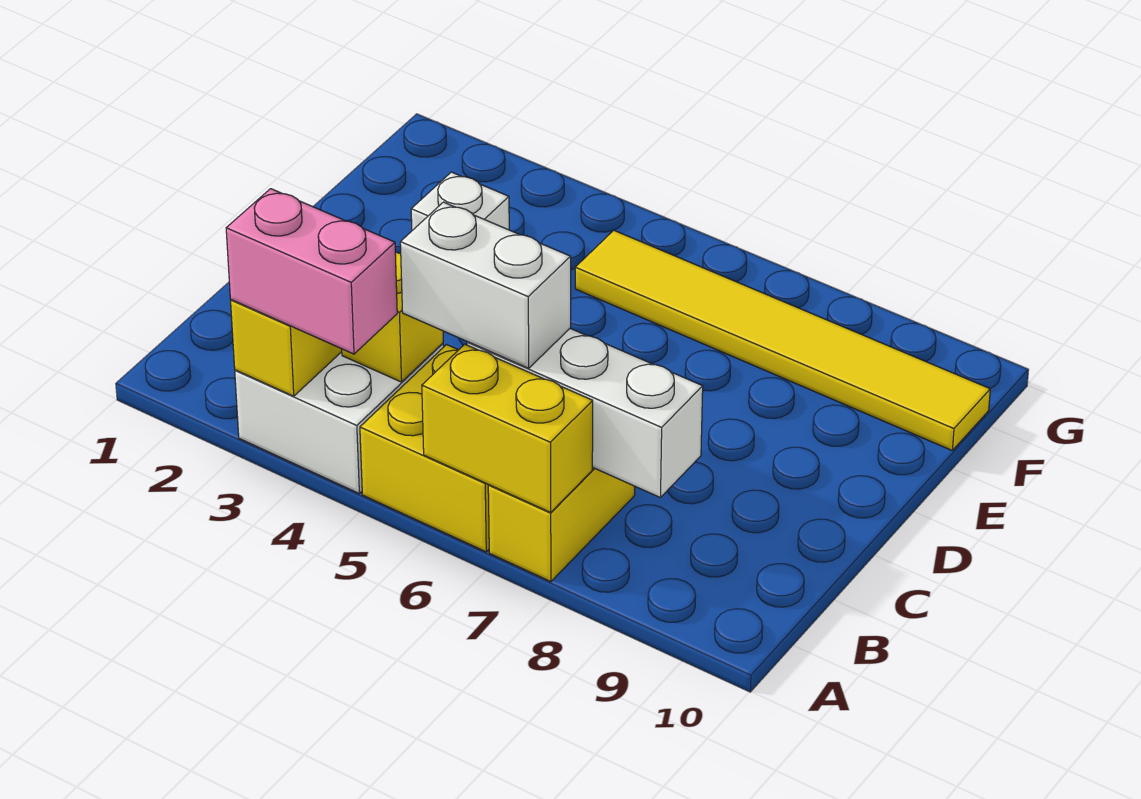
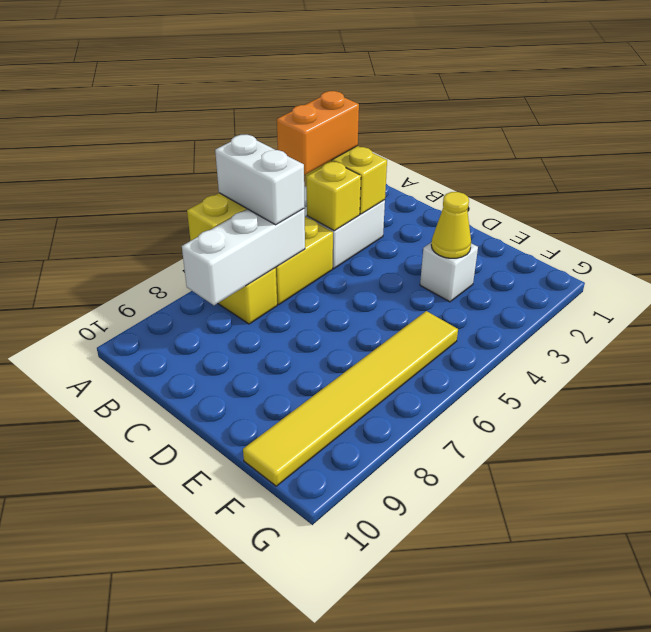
pink brick A3:A4 level 3 -> orange brick A3:A4 level 3
white brick B5:B6 level 3 -> white brick A6:B6 level 3
none -> yellow cone E3 level 2

